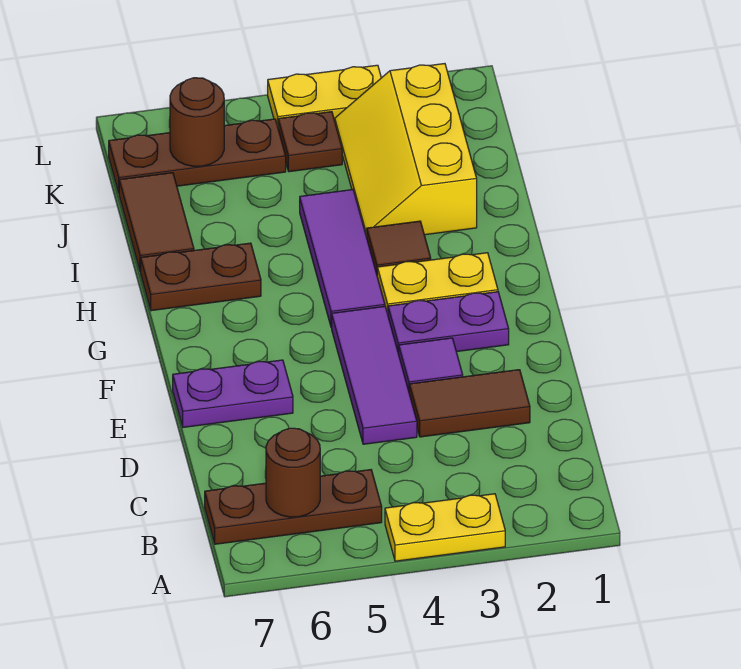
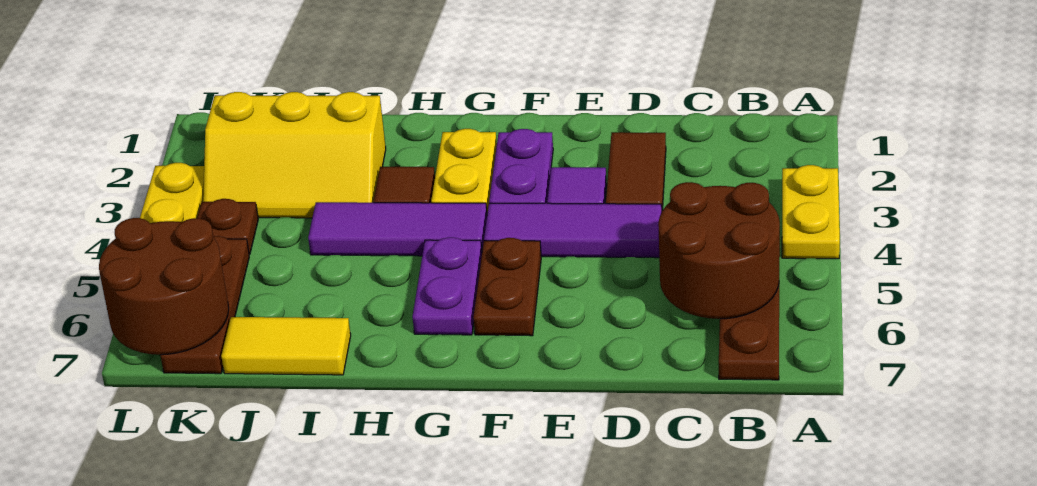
brown round brick B6 level 2 -> brown round brick B5:C6 level 2
purple plate E6:E7 level 1 -> purple plate G5:G6 level 1
brown plate H6:H7 level 1 -> brown plate F5:F6 level 1
brown tile I7:J7 level 1 -> yellow tile I7:J7 level 1
brown round brick K6 level 2 -> brown round brick K6:L7 level 2

